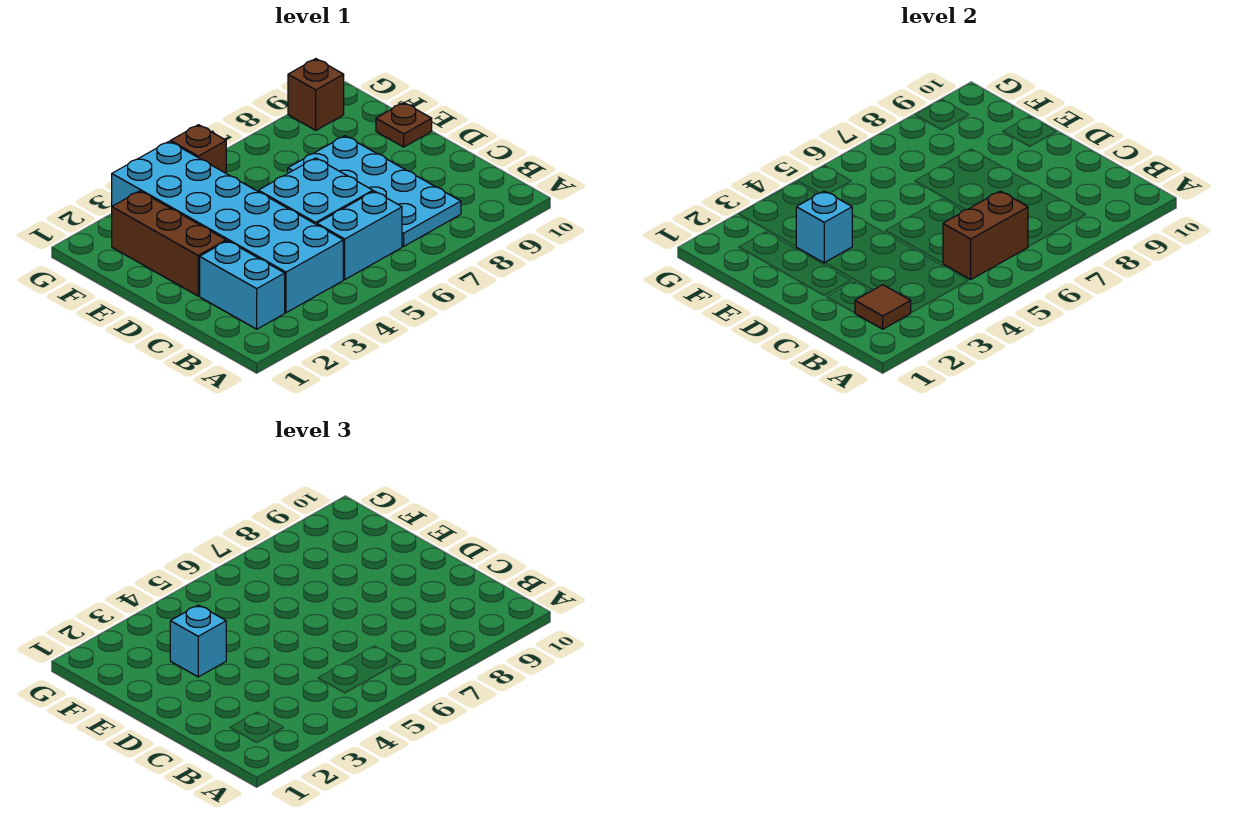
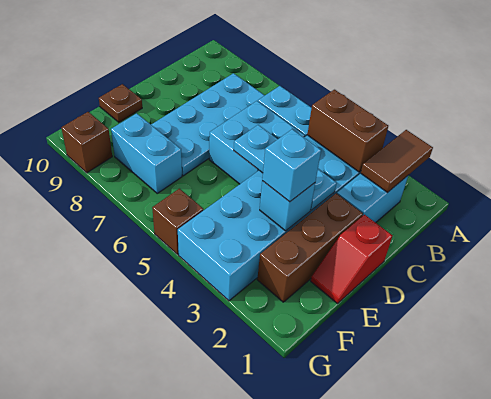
brown tile B2 level 2 -> brown tile A2:B2 level 2
brown brick B5:B6 level 2 -> brown brick B3:B4 level 2
none -> red slope D1:E1 level 1 top D
none -> cyan plate D3:D5 level 2
none -> cyan brick F7:F8 level 1

